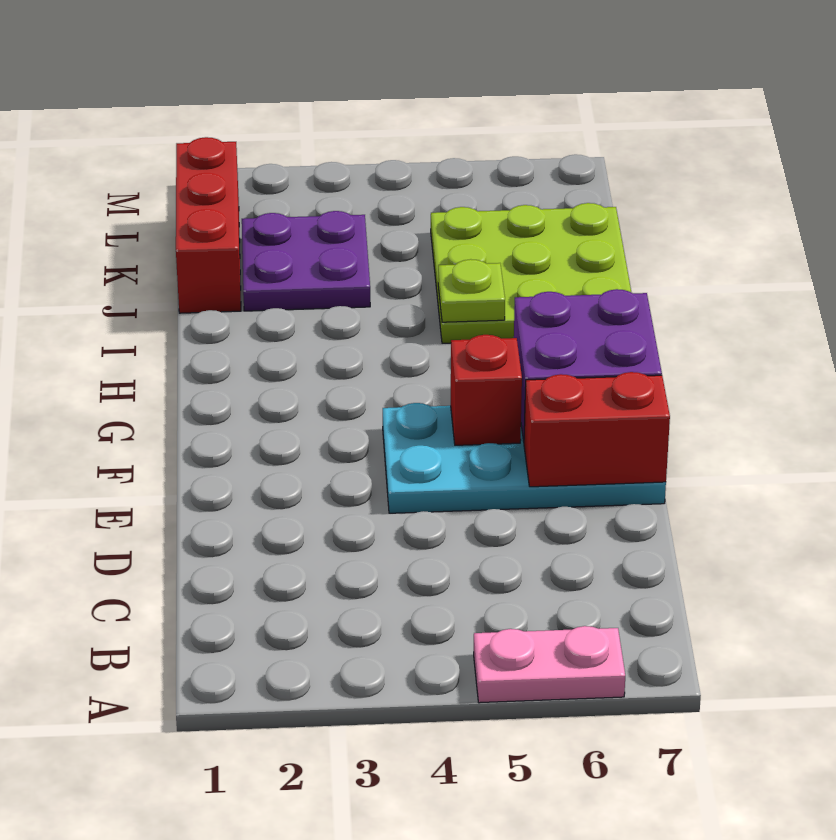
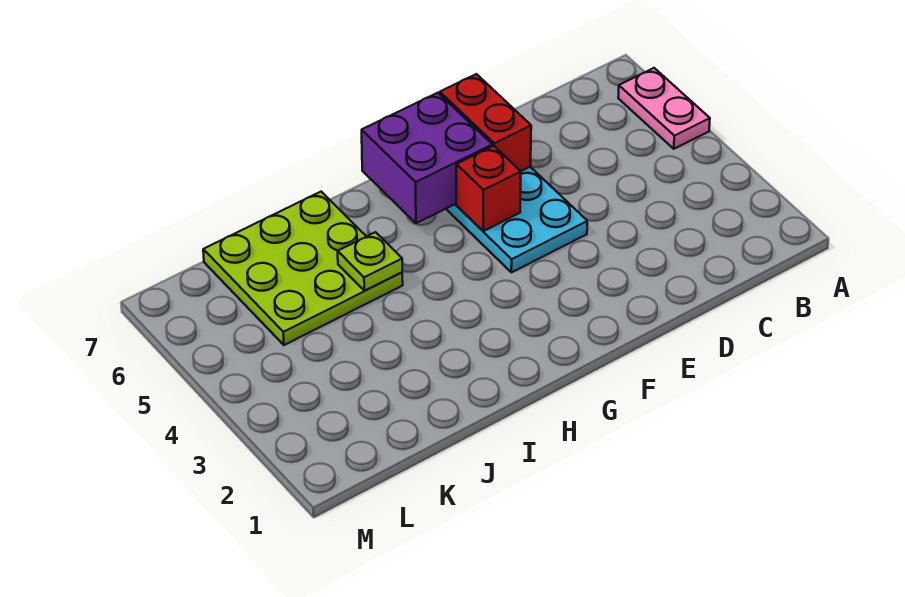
red brick J1:L1 level 1 -> none
purple plate J2:K3 level 1 -> none

